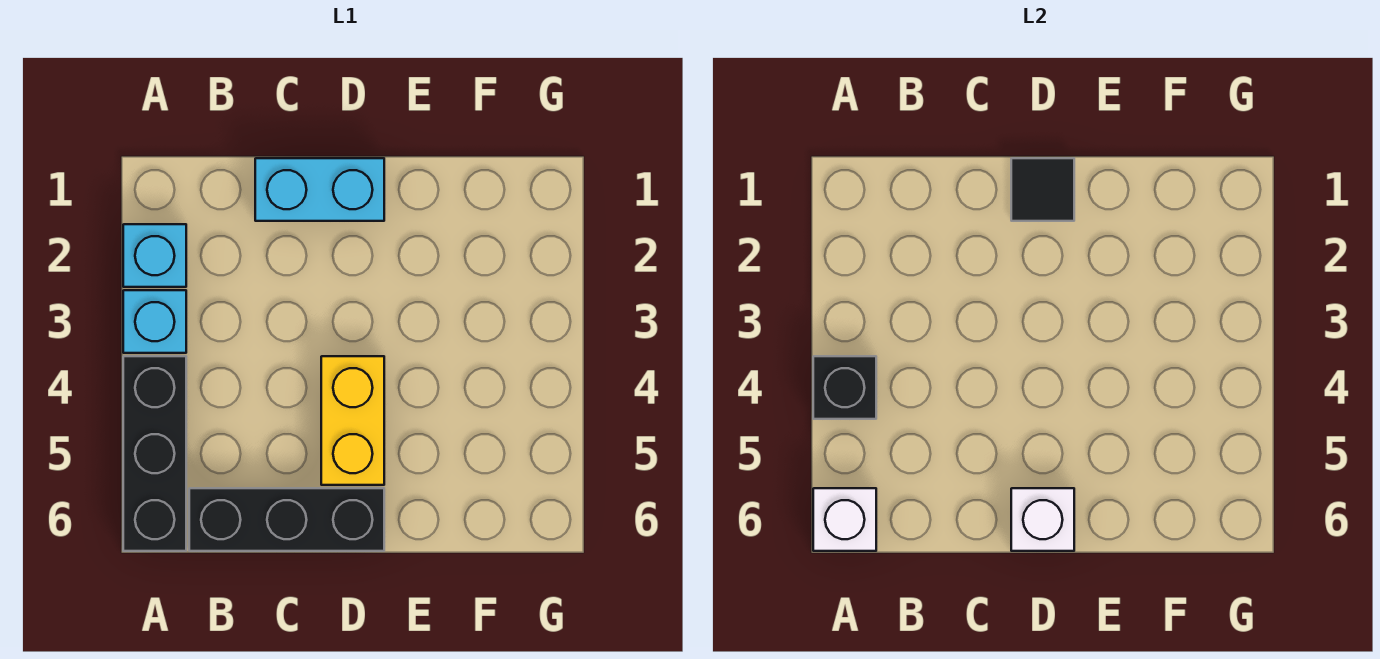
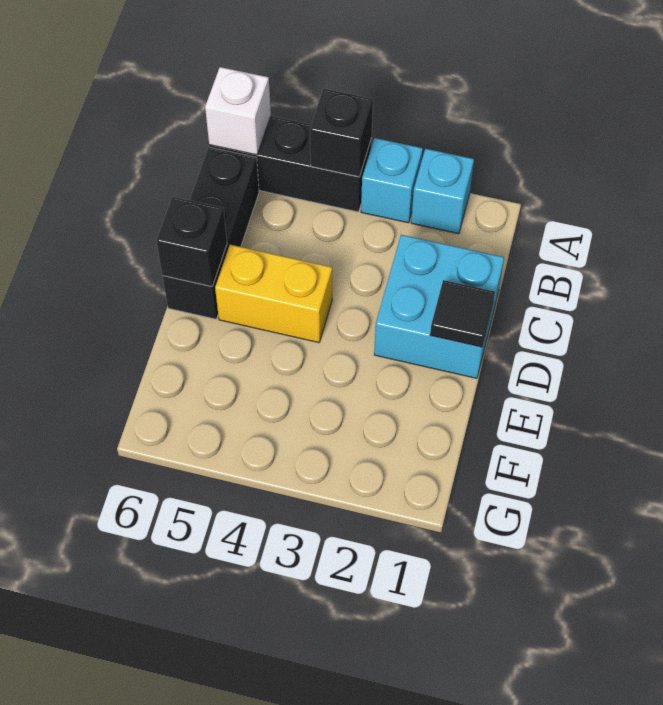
cyan brick C1:D1 level 1 -> cyan brick C1:D2 level 1
white brick D6 level 2 -> black brick D6 level 2

